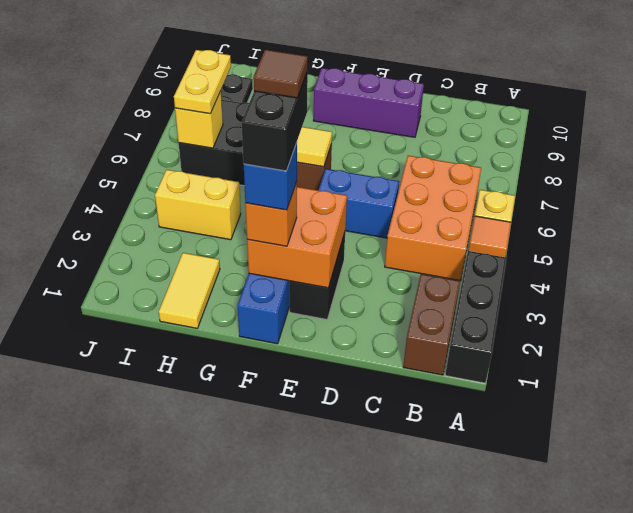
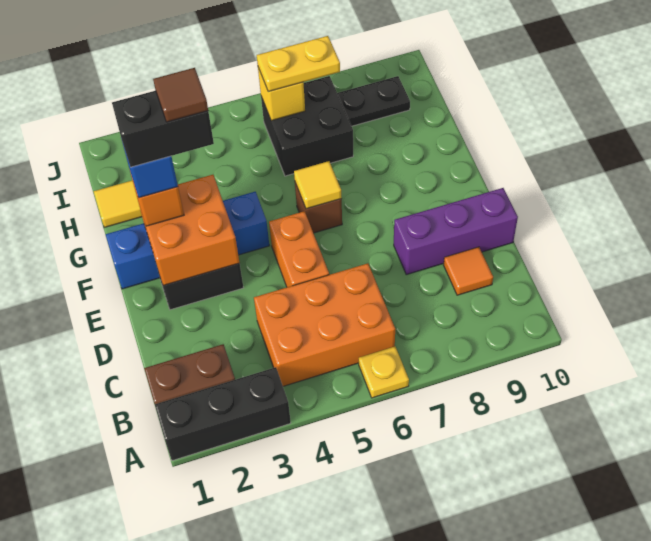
orange tile A5 level 1 -> orange tile C9 level 1
blue brick D5:E5 level 1 -> orange brick D5:E5 level 1
purple brick D9:F9 level 1 -> purple brick D8:D10 level 1
yellow brick H4:I4 level 1 -> none

